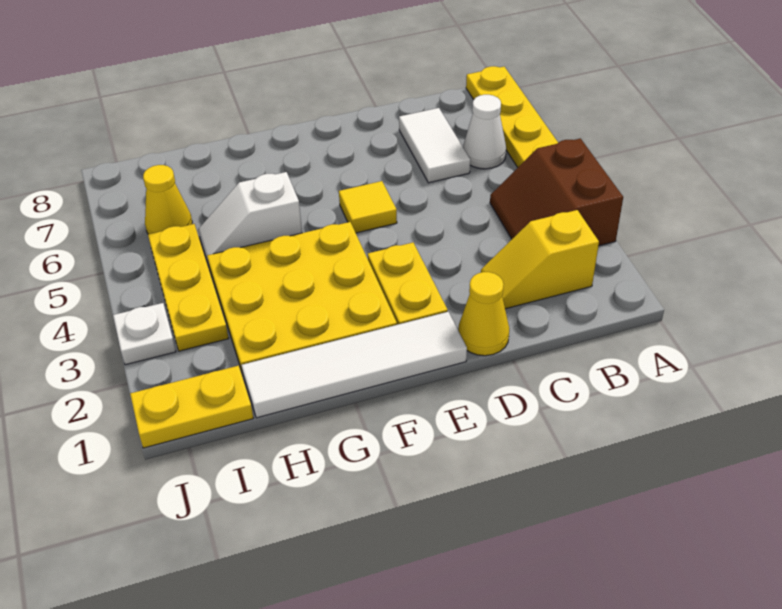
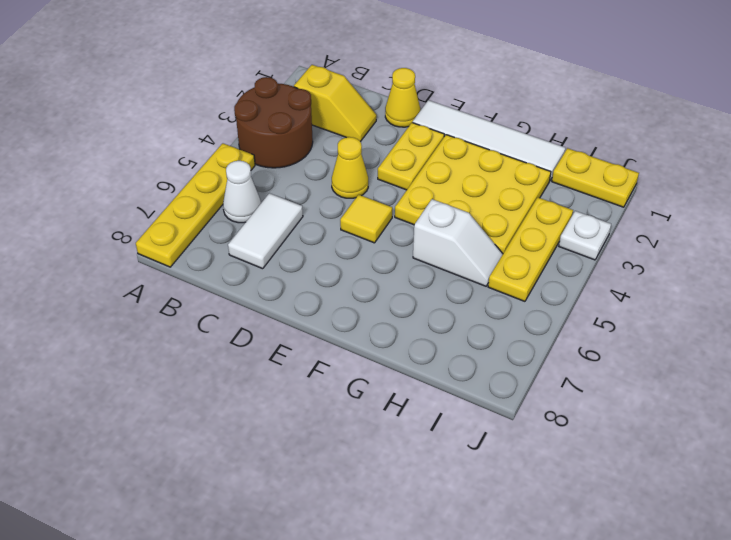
brown slope A3:B4 level 1 top A -> brown round brick A3:B4 level 1
yellow cone I6 level 1 -> yellow cone D4 level 1

